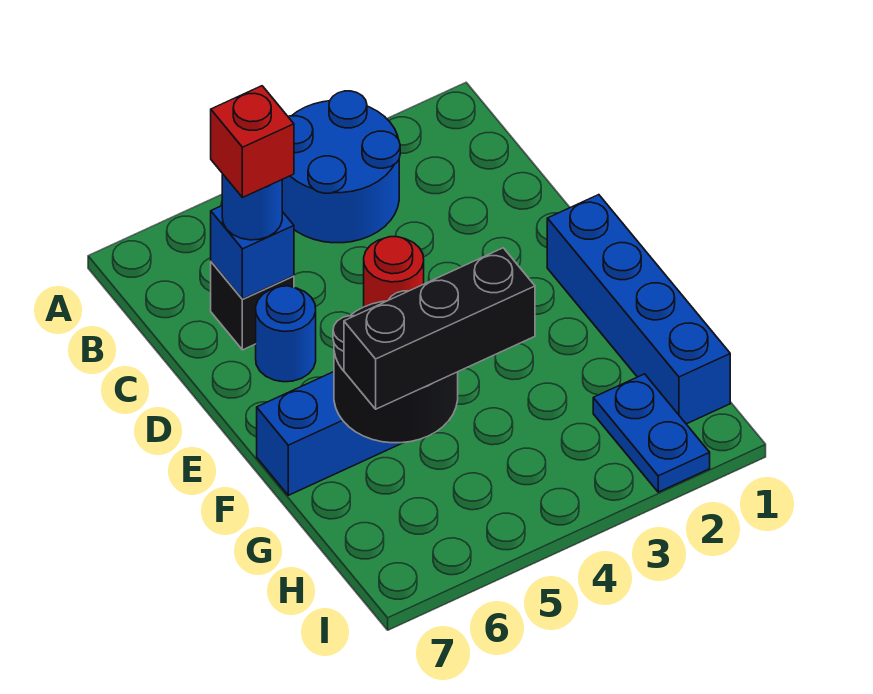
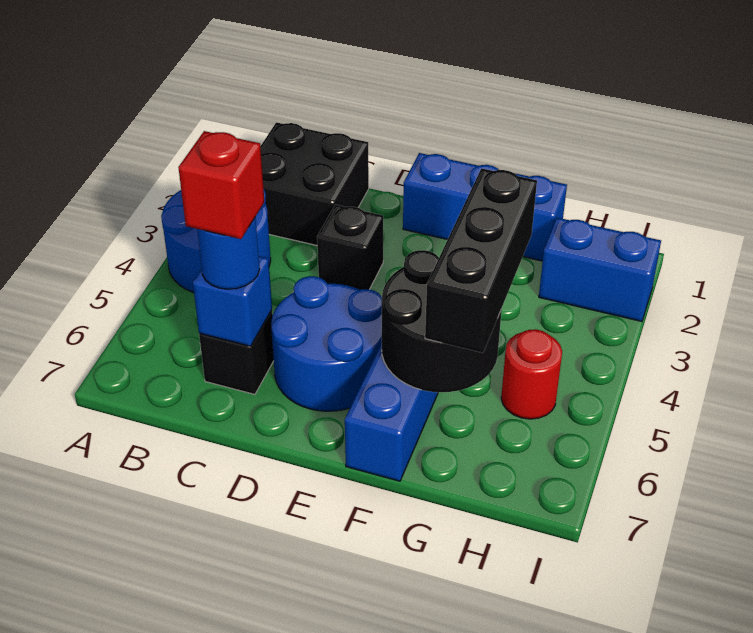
none -> black brick B1:C2 level 1
none -> black brick D3 level 1
red round brick D4 level 1 -> red round brick H5 level 1
blue round brick D6 level 1 -> blue round brick D5:E6 level 1
blue brick E1:H1 level 1 -> blue brick E1:G1 level 1
blue plate H2:I2 level 1 -> blue brick H2:I2 level 1

